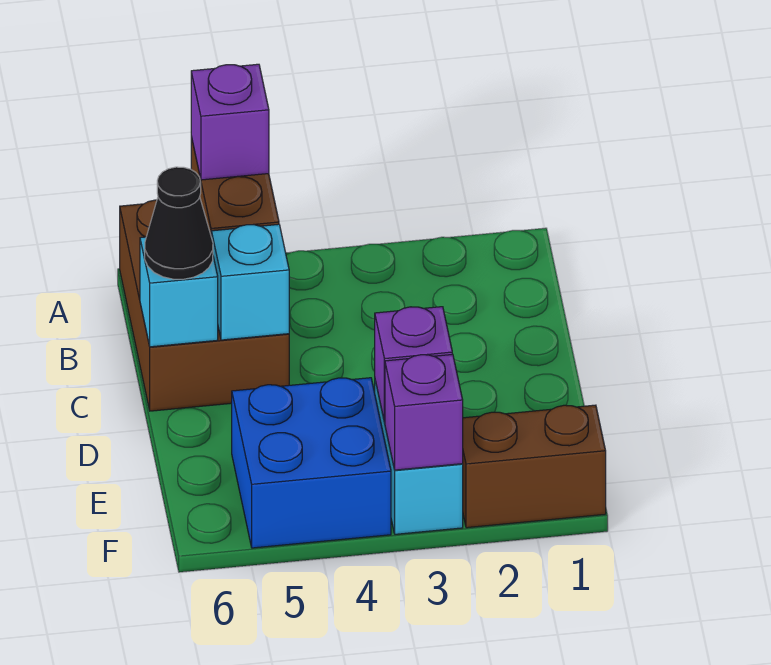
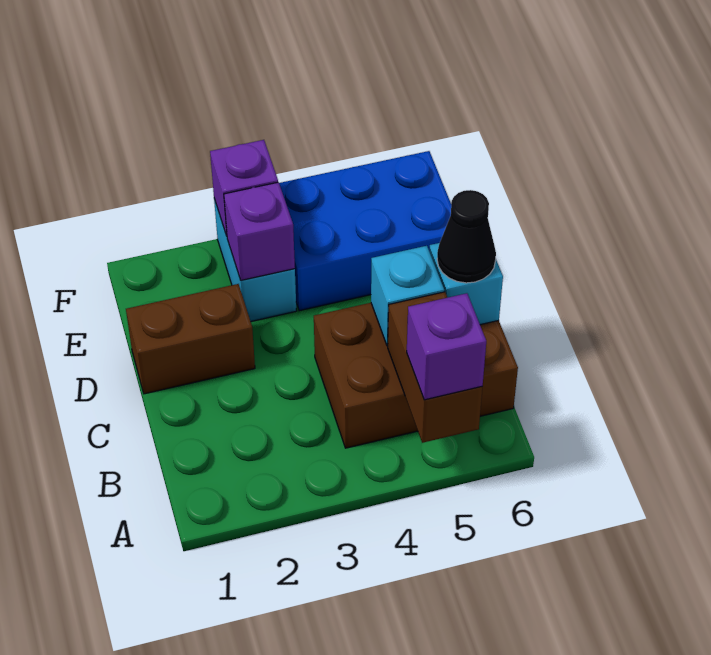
brown brick A5:C6 level 1 -> brown brick B4:C6 level 1
blue brick E4:F5 level 1 -> blue brick E4:F6 level 1
brown brick F1:F2 level 1 -> brown brick D1:D2 level 1

